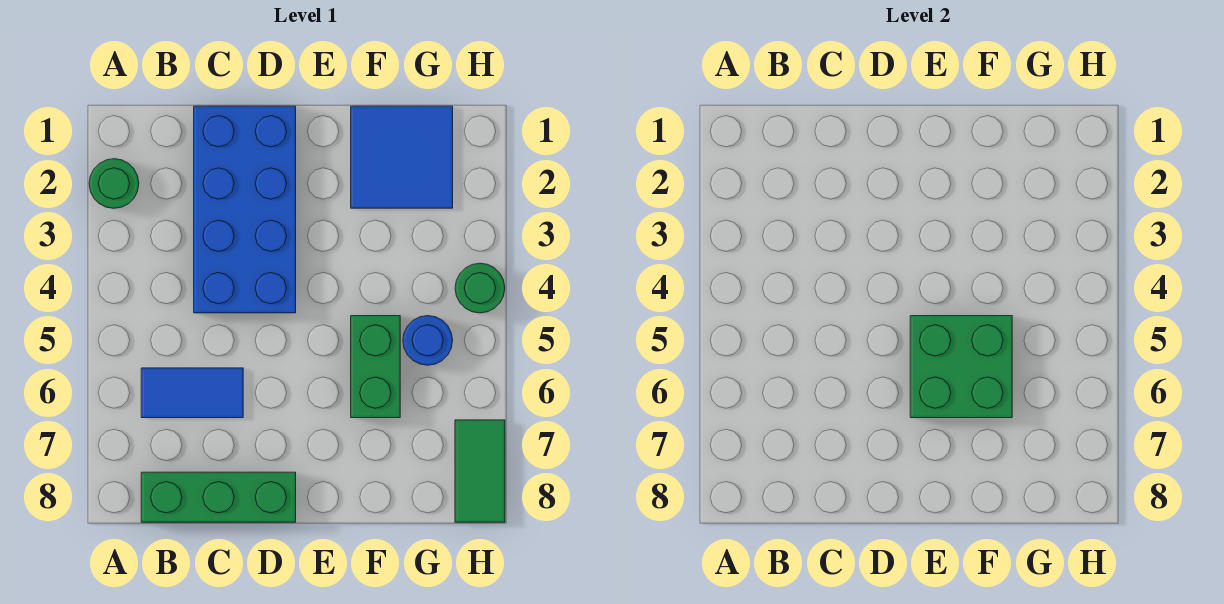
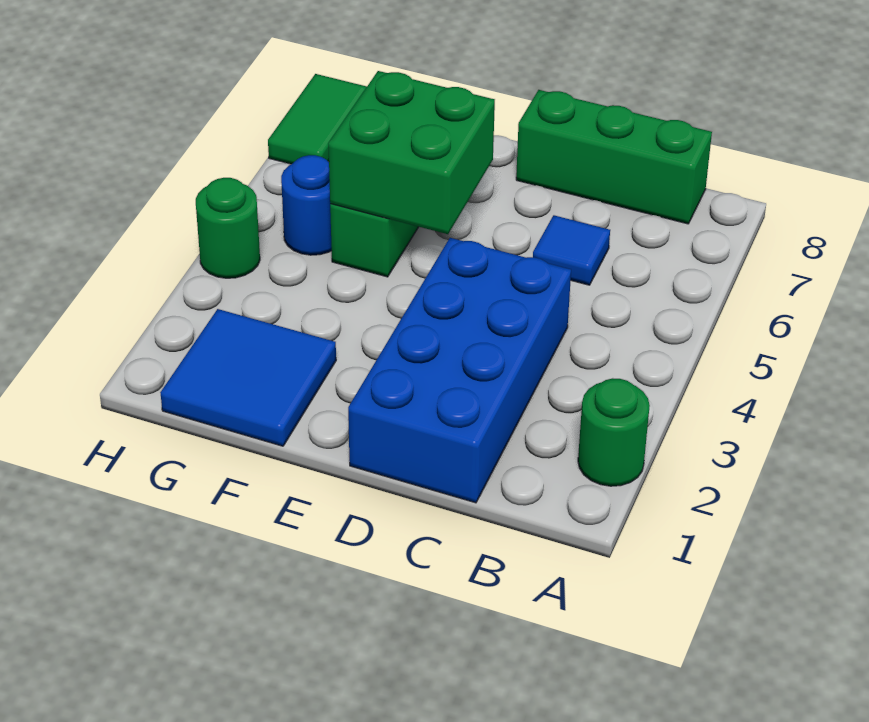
blue tile B6:C6 level 1 -> blue tile C6 level 1

